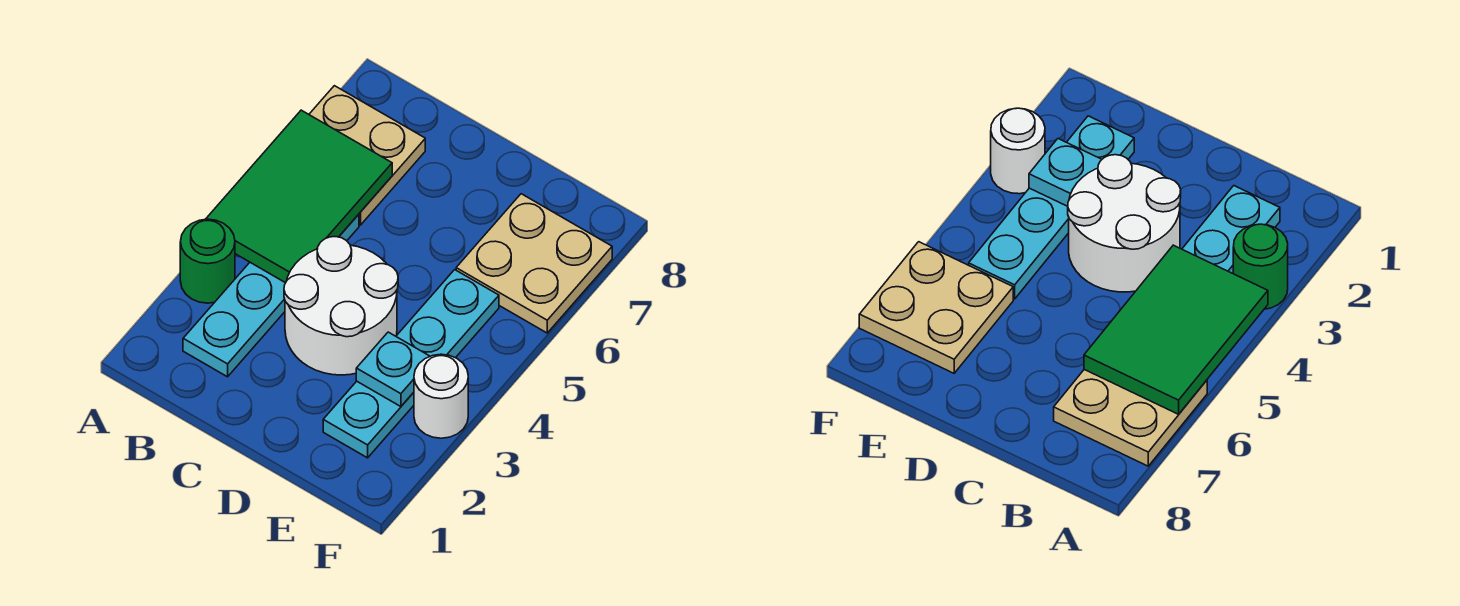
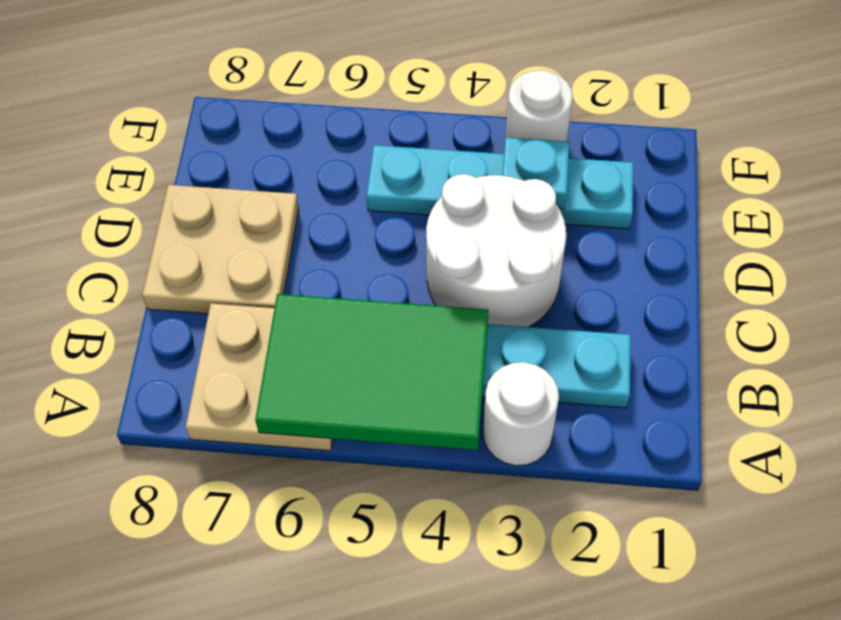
green round brick A3 level 1 -> white round brick A3 level 1
tan plate E6:F7 level 1 -> tan plate C7:D8 level 1

